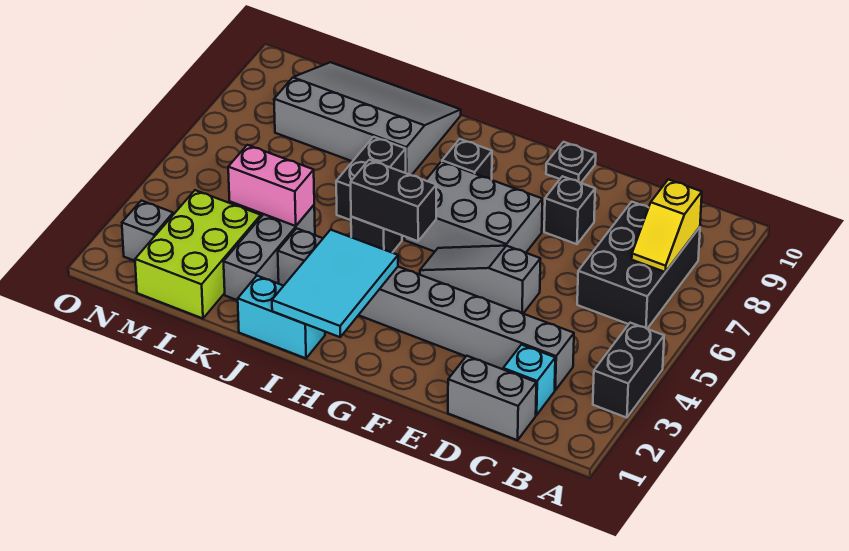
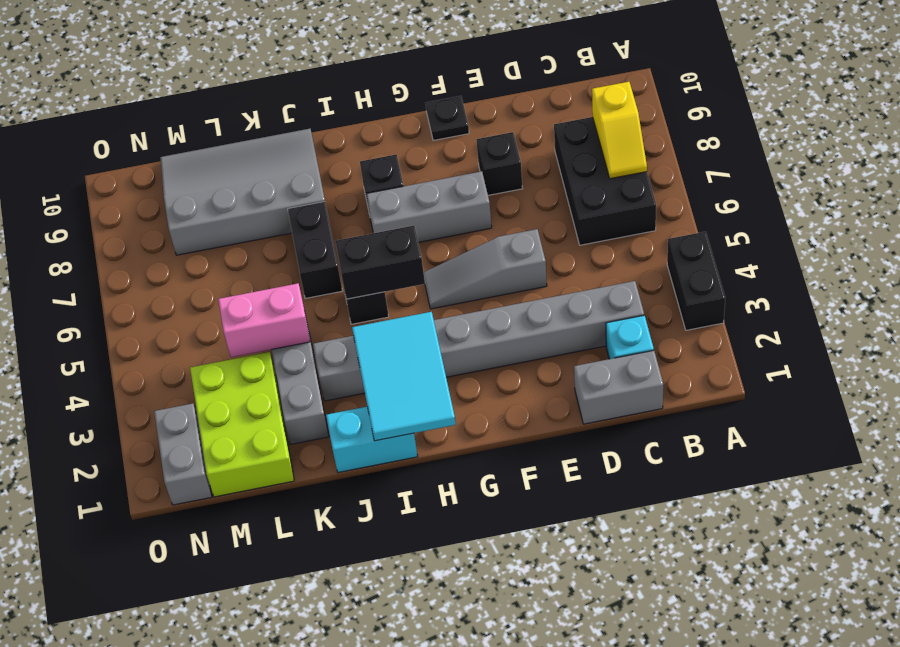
grey brick F6:H7 level 1 -> grey brick F7:H7 level 1
grey brick N2 level 1 -> grey brick N1:N2 level 1

